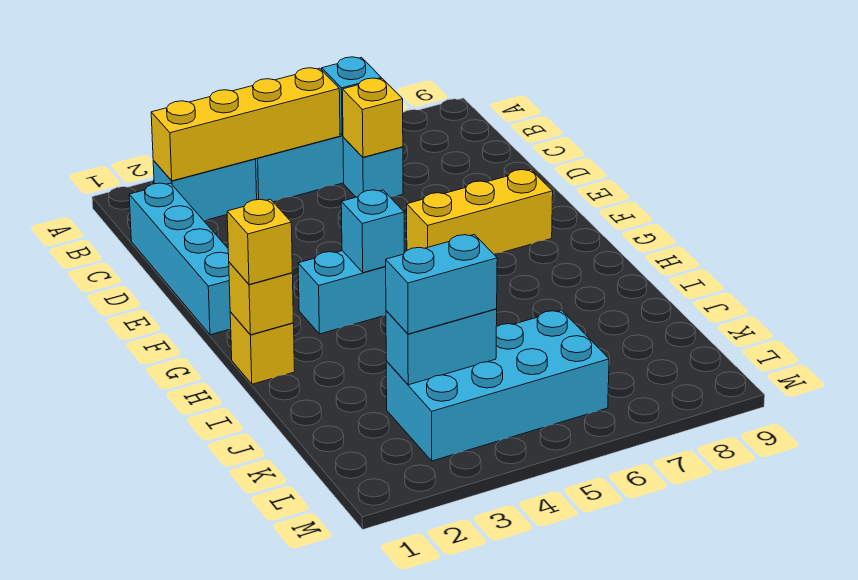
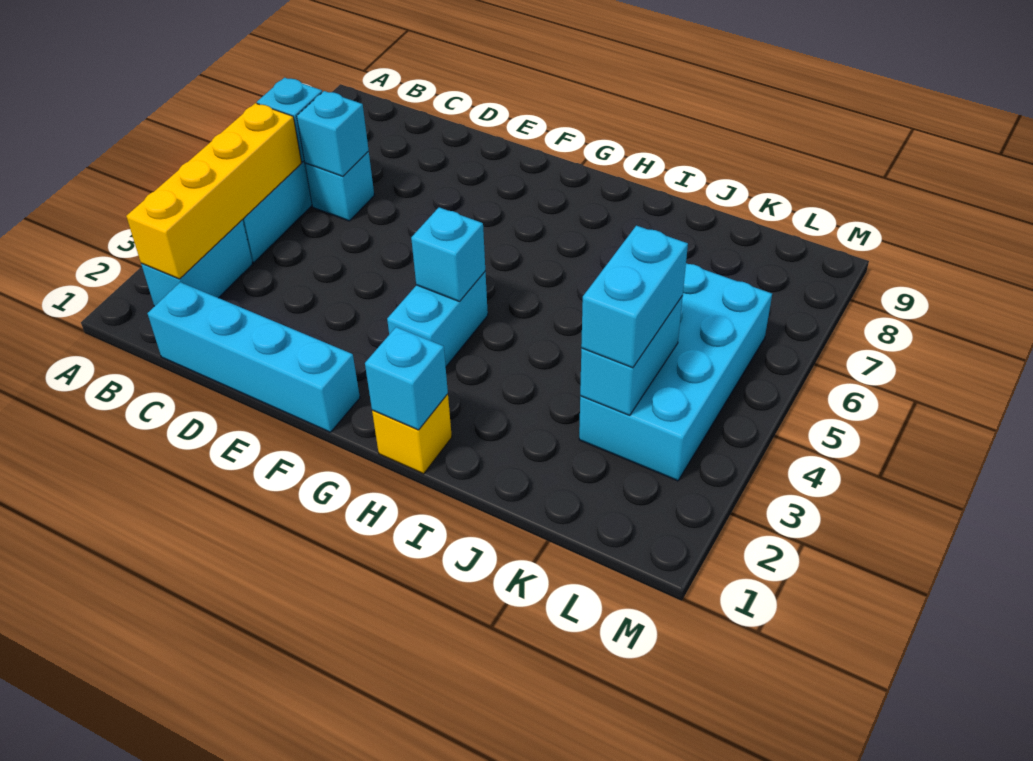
yellow brick C6 level 2 -> cyan brick C6 level 2
yellow brick F6:F8 level 1 -> none
yellow brick H1 level 2 -> cyan brick H1 level 2
yellow brick H1 level 3 -> none

